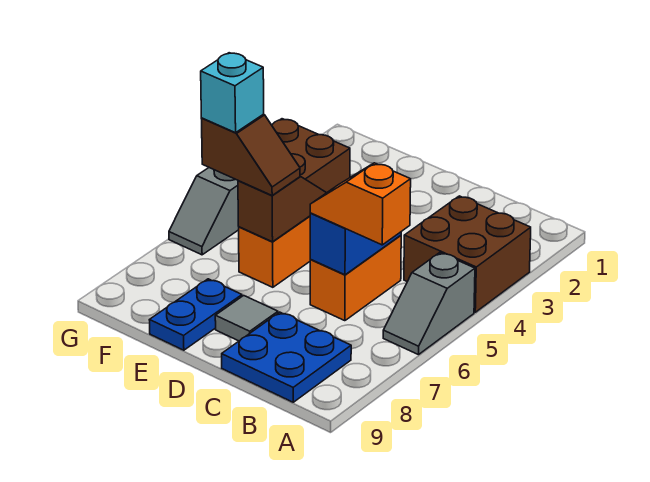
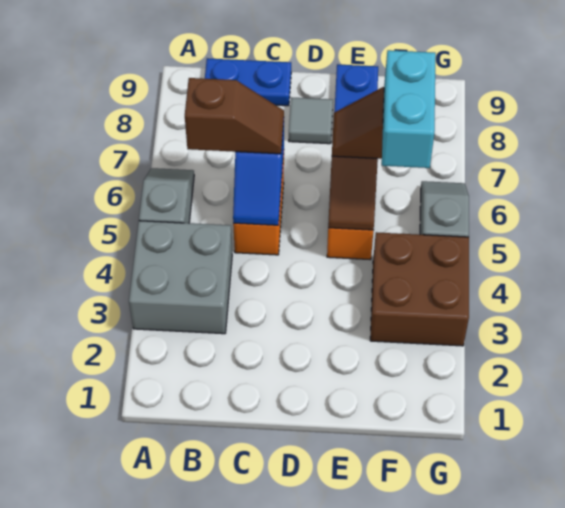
brown brick A3:B4 level 1 -> grey brick A3:B4 level 1
orange slope B6:C6 level 3 top B -> brown slope B6:C6 level 3 top B
blue plate B8:C9 level 1 -> blue plate B9:C9 level 1
cyan brick F6 level 4 -> cyan brick F5:F6 level 4

